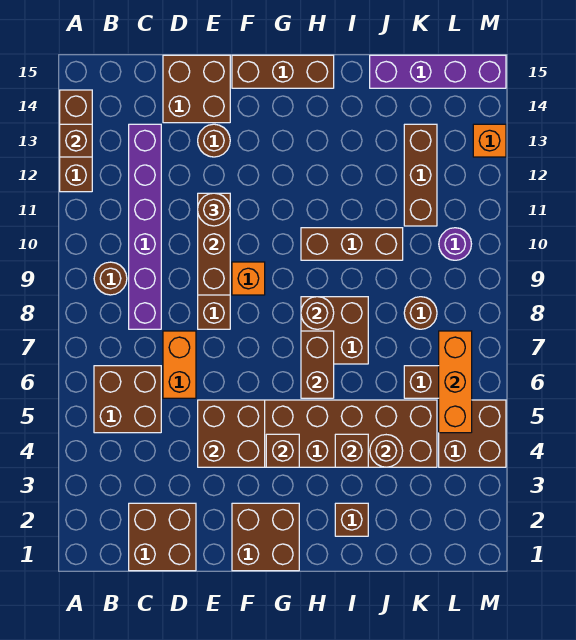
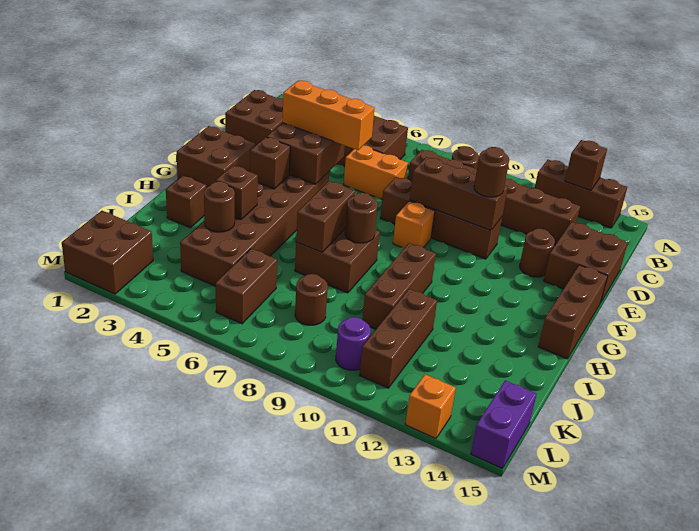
purple brick C8:C13 level 1 -> brown brick C8:C13 level 1
brown brick H6:H7 level 2 -> brown brick H7:I7 level 2
purple brick J15:M15 level 1 -> purple brick L15:M15 level 1
brown brick K11:K13 level 1 -> brown brick J11:L11 level 1
brown brick L4:M5 level 1 -> brown brick L1:M2 level 1
orange brick L5:L7 level 2 -> orange brick E4:E6 level 3

